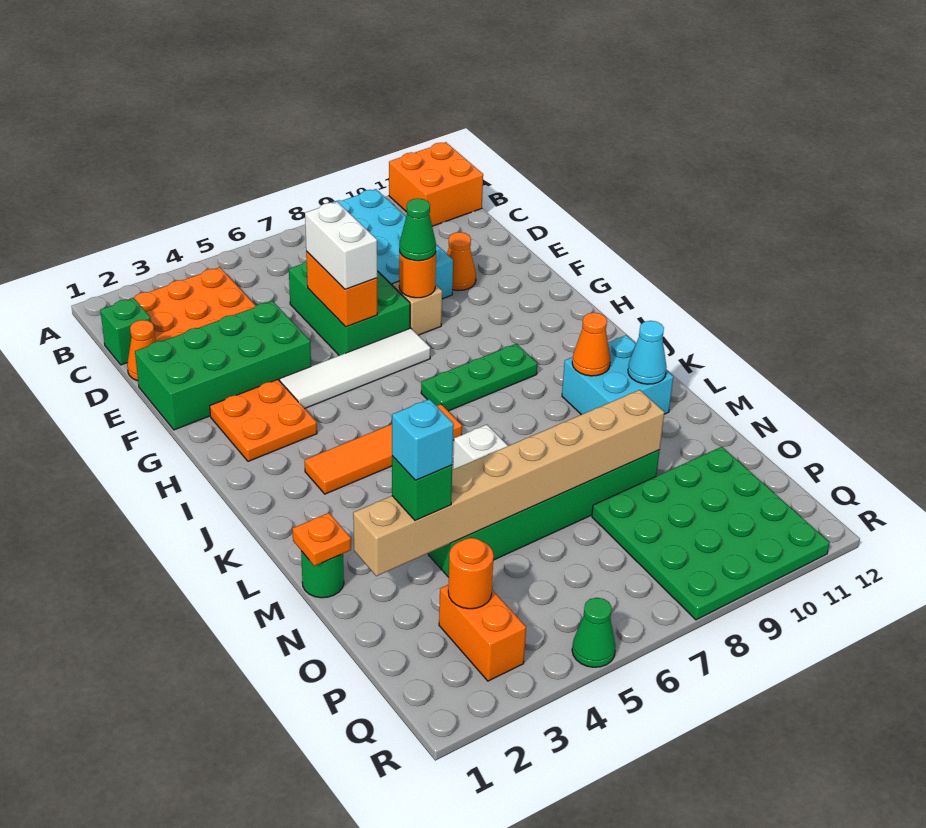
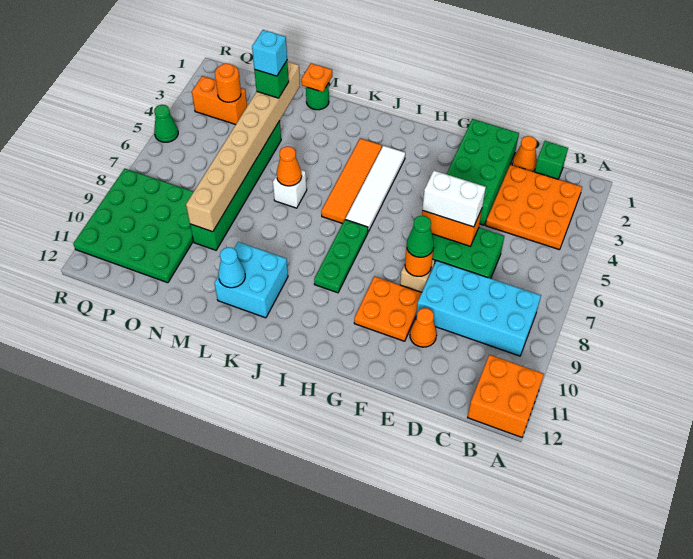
orange plate G2:H3 level 1 -> orange plate F9:G10 level 1
white tile G4:G7 level 1 -> white tile I3:I6 level 1
orange cone K10 level 2 -> orange cone L6 level 2

